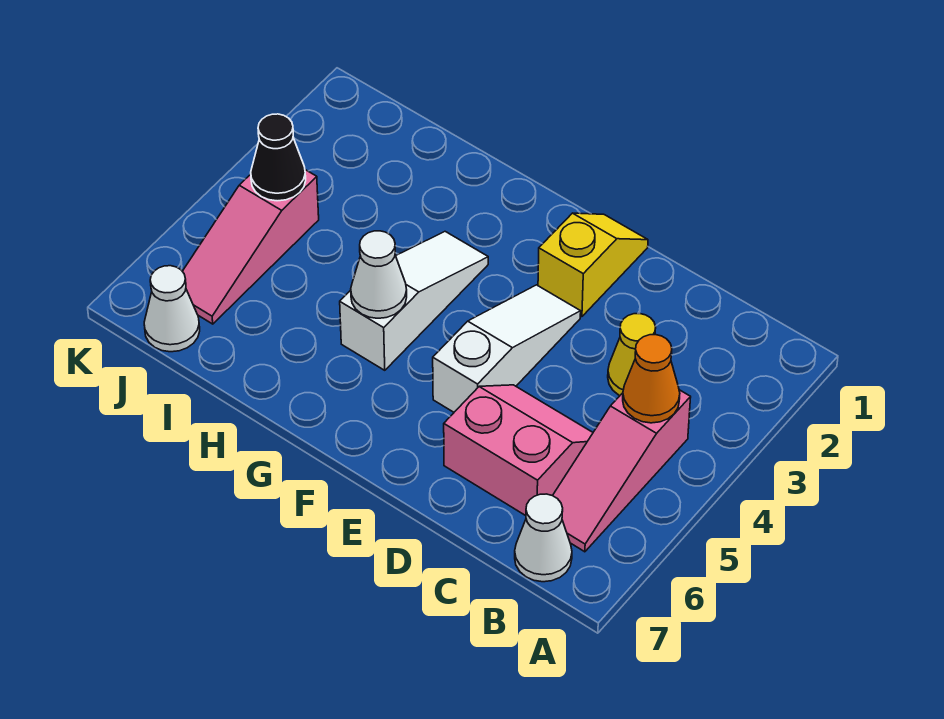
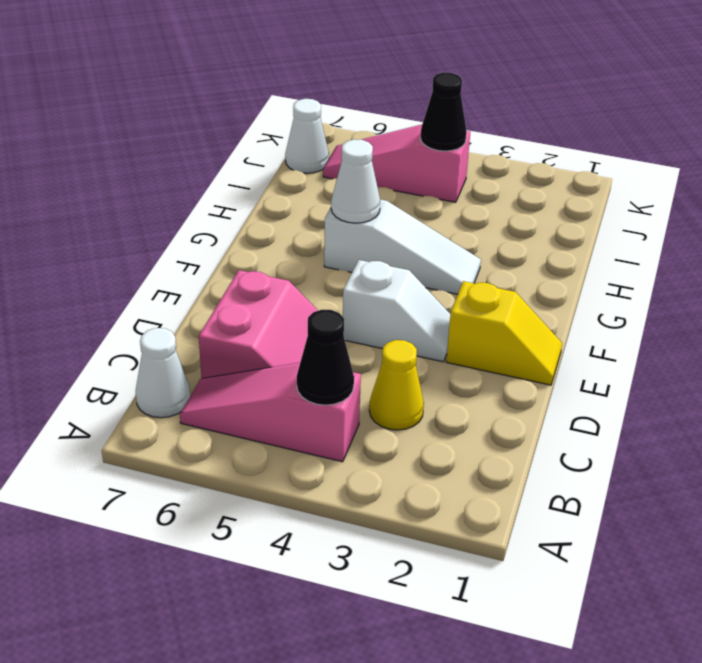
orange cone B4 level 2 -> black cone B4 level 2
white slope E3:E5 level 1 top 5 -> white slope E3:E4 level 1 top 4

